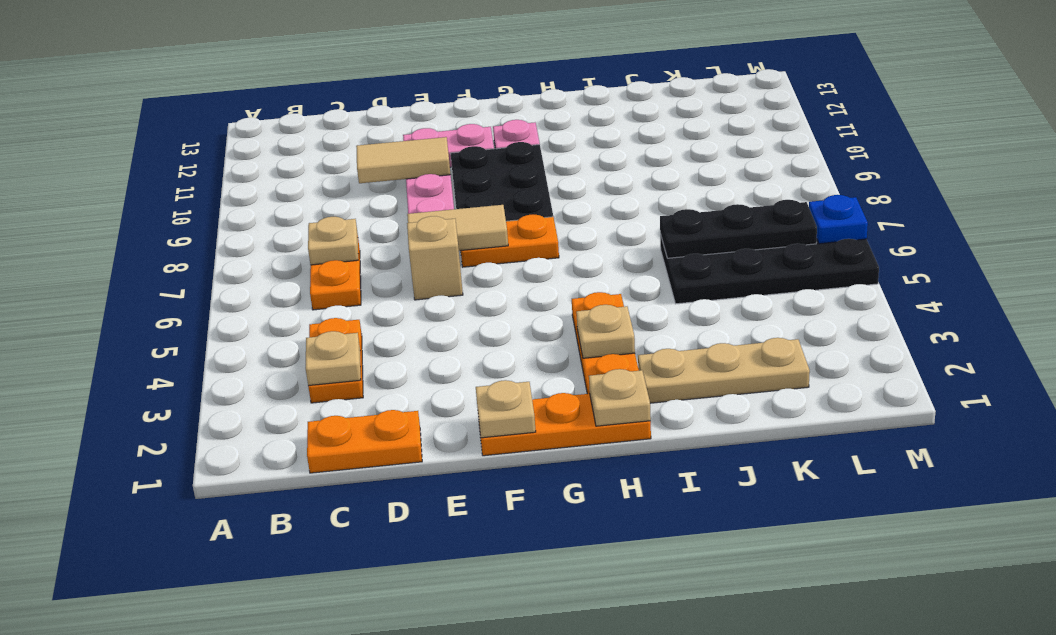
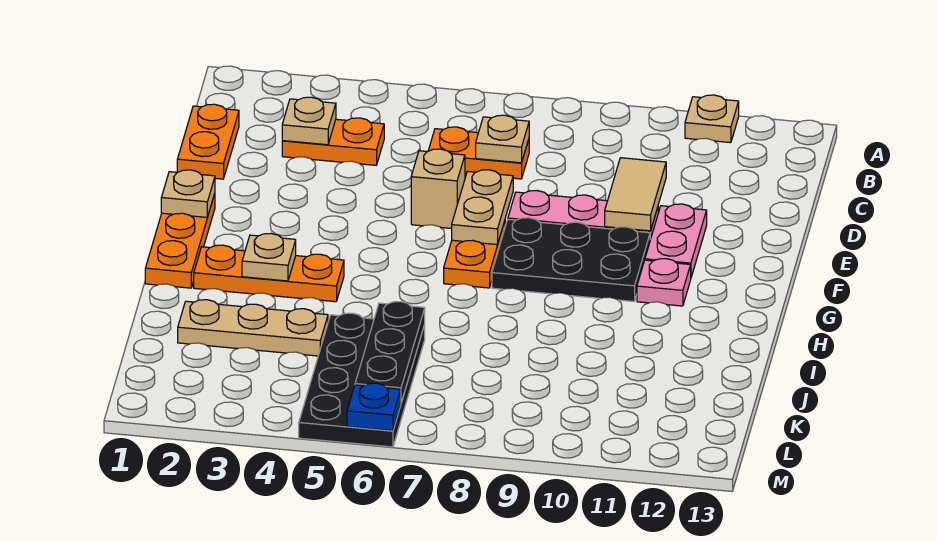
tan tile E7:F7 level 2 -> tan plate E7:F7 level 2
tan plate H1 level 2 -> tan plate A11 level 1
tan plate I2:K2 level 1 -> tan plate J2:J4 level 1

